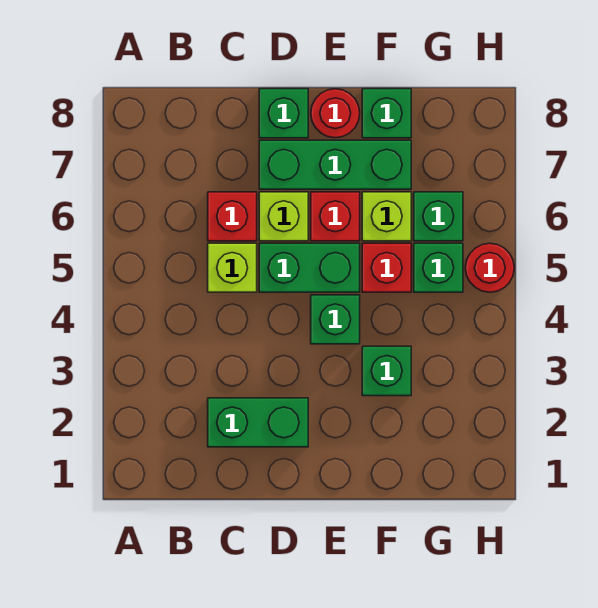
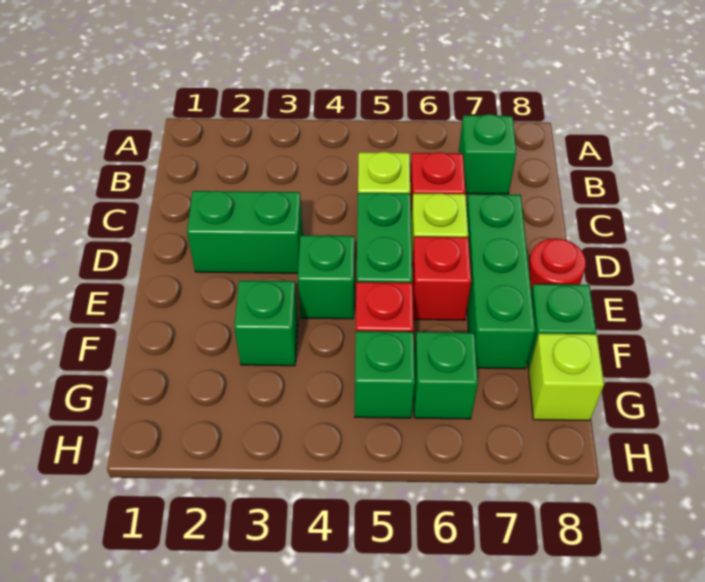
green brick C2:D2 level 1 -> green brick D2:D3 level 1
green brick D8 level 1 -> green brick B7 level 1
lime brick F6 level 1 -> lime brick G8 level 1
red round brick H5 level 1 -> none

